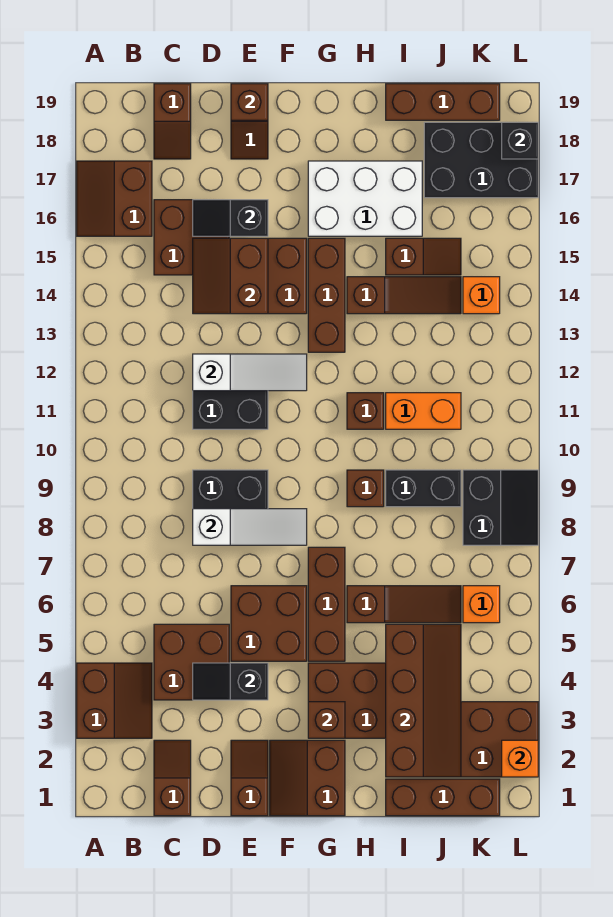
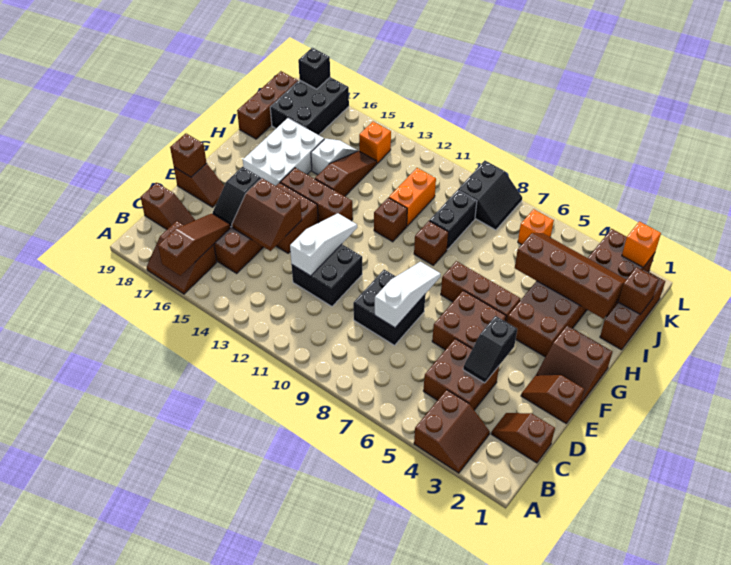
brown slope A3:B4 level 1 top A -> brown slope A3:B4 level 1 top 4
brown brick G3 level 2 -> brown brick J1 level 2
brown slope H6:J6 level 1 top H -> brown slope A16:C16 level 2 top A
brown slope I15:J15 level 1 top I -> white slope I15:J15 level 1 top I
black slope K8:L9 level 1 top K -> black slope K8:L9 level 1 top 9

